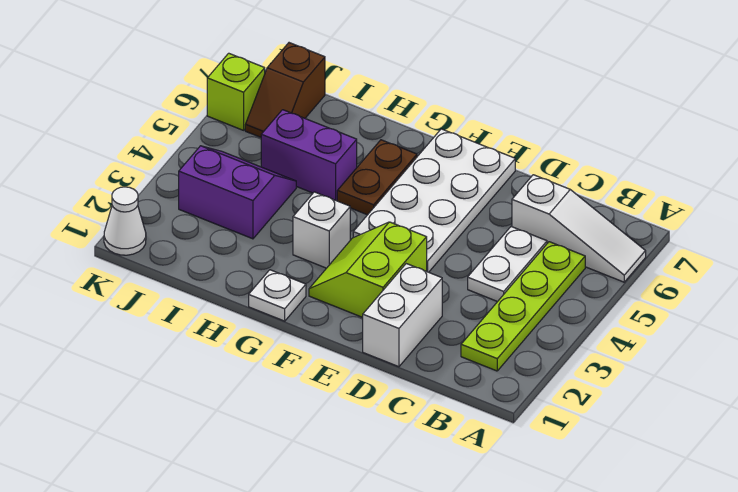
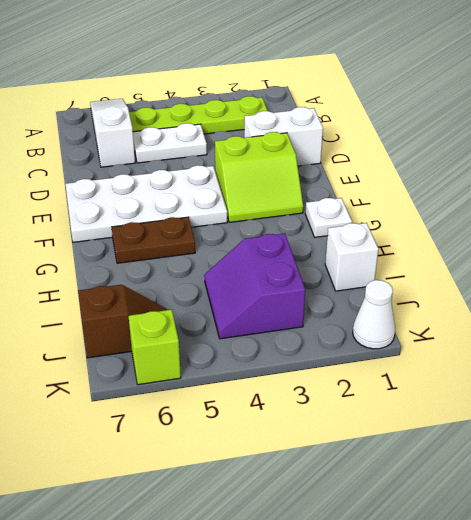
white brick G3 level 1 -> white brick I1 level 1
purple brick H5:I5 level 1 -> none

